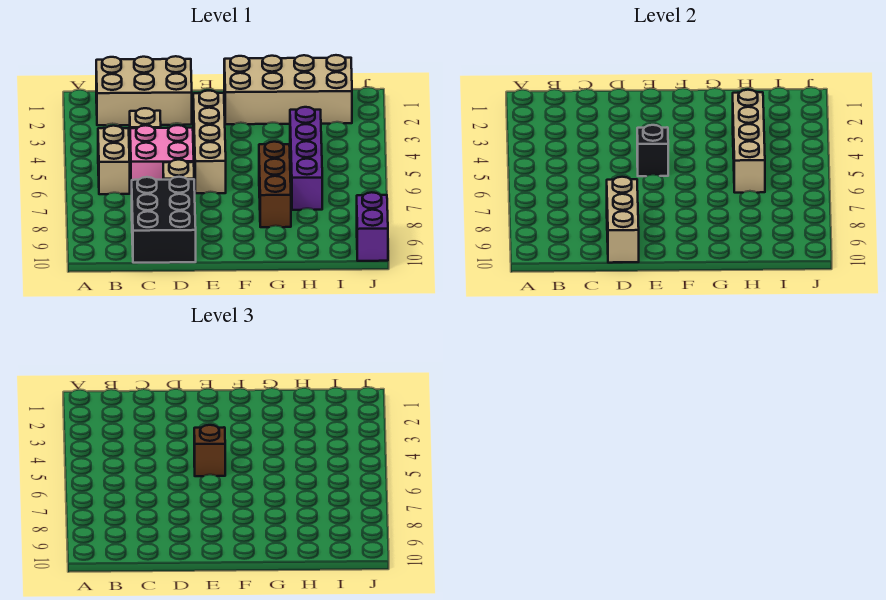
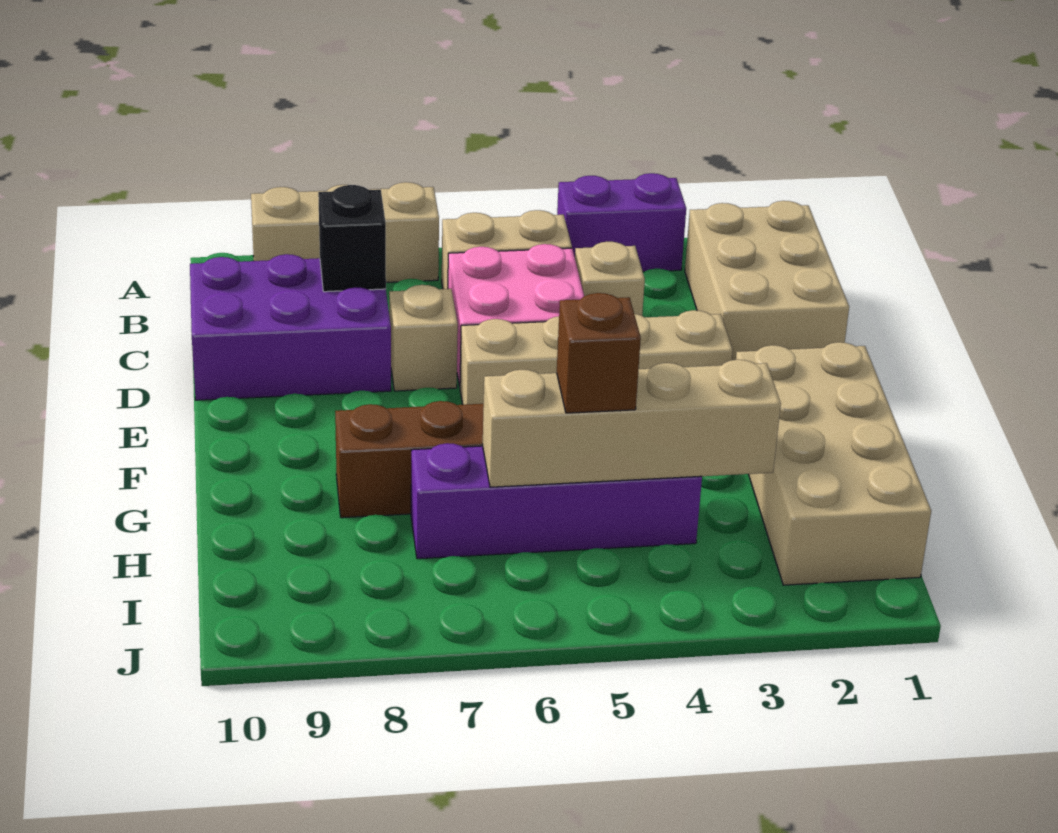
black brick C8:D10 level 1 -> purple brick C8:D10 level 1
tan brick D8:D10 level 2 -> tan brick A7:A9 level 1
black brick E5 level 2 -> black brick C8 level 2
brown brick E5 level 3 -> brown brick H5 level 3
purple brick J9:J10 level 1 -> purple brick A3:A4 level 1

